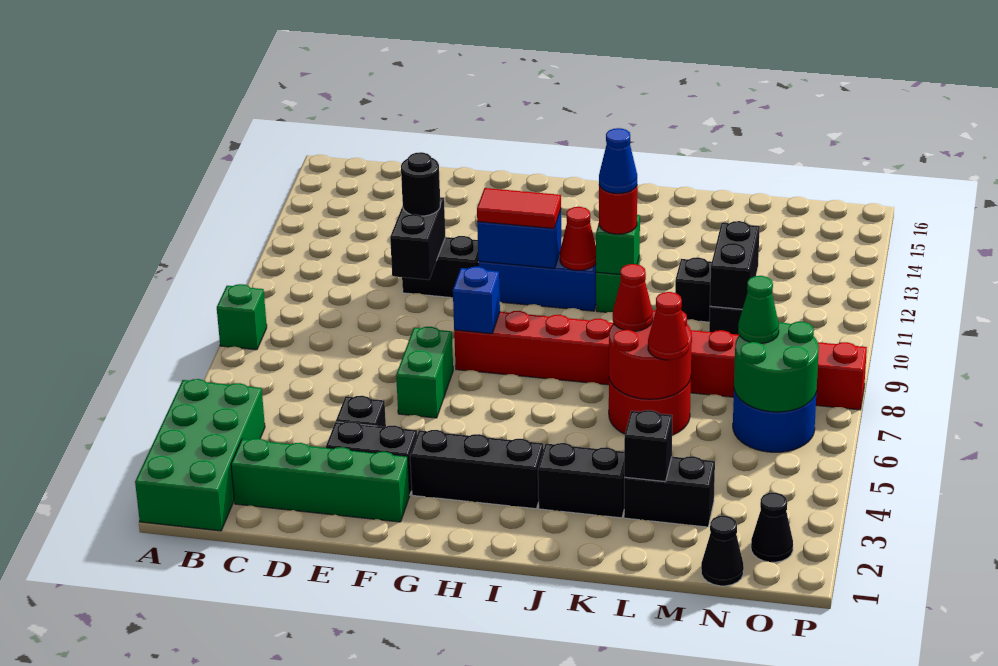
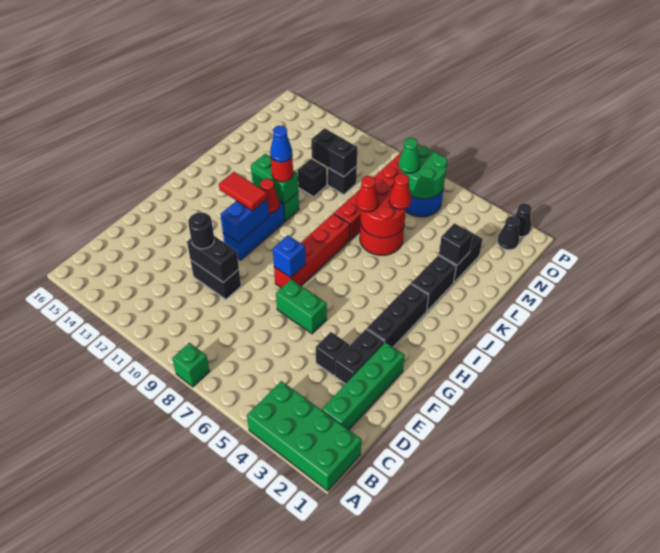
black brick E11:F11 level 1 -> black brick E10:E11 level 1
red tile G11:H11 level 3 -> red tile H11:H12 level 3
green brick J11 level 2 -> green brick J11:J12 level 2
black cone N1 level 1 -> black cone P2 level 1

